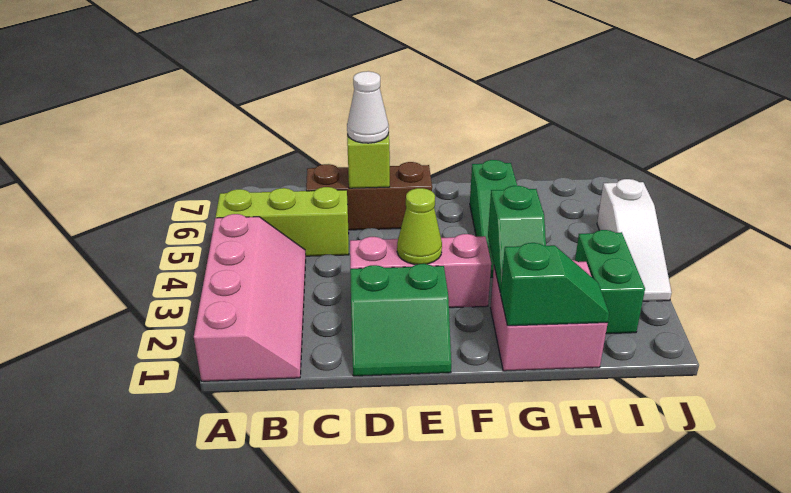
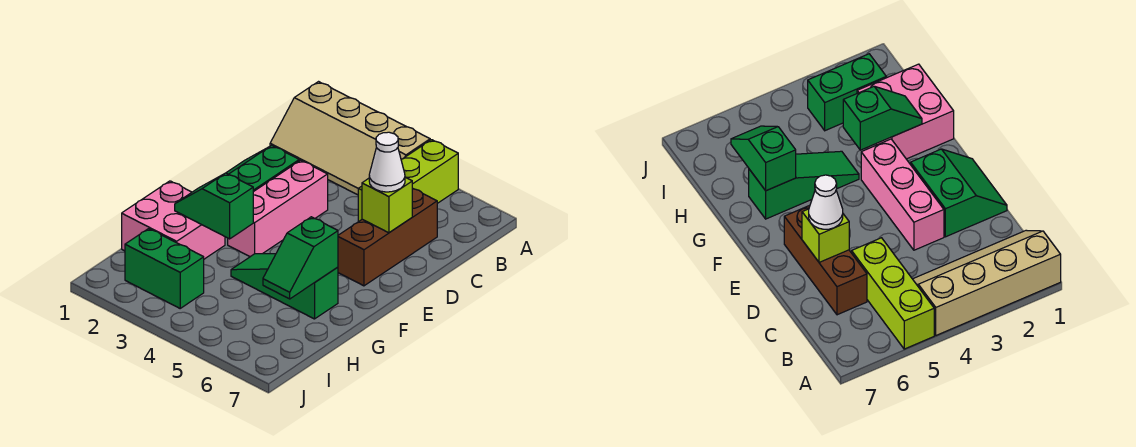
pink slope A1:B4 level 1 top A -> tan slope A1:B4 level 1 top A
lime cone E3 level 2 -> none
green slope G1:H1 level 2 top G -> green slope G6:H6 level 2 top G
white slope J3:J5 level 1 top 5 -> none

